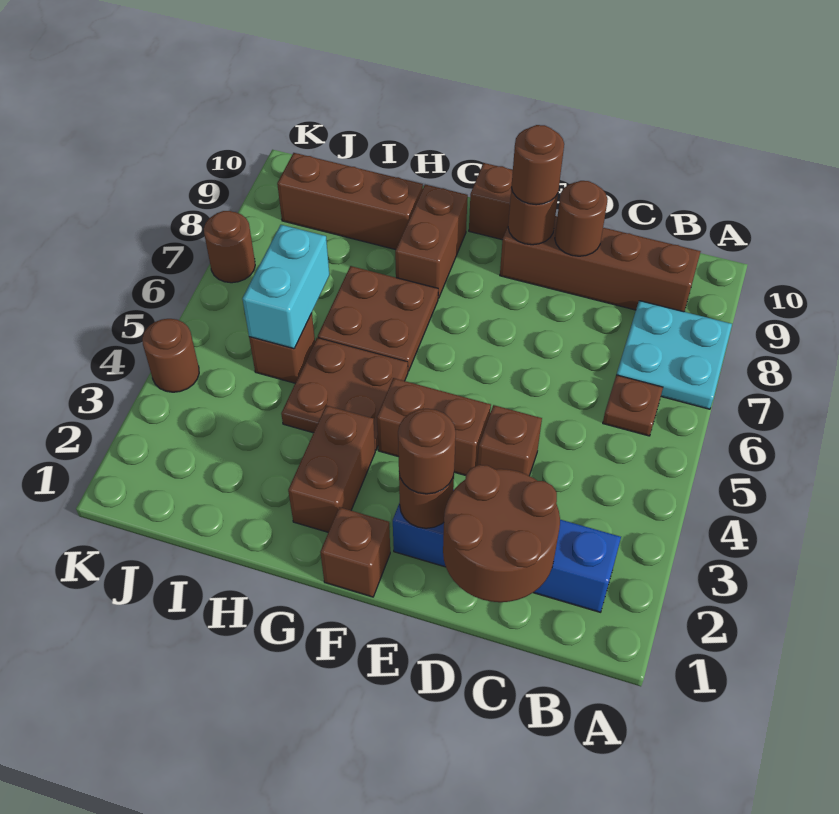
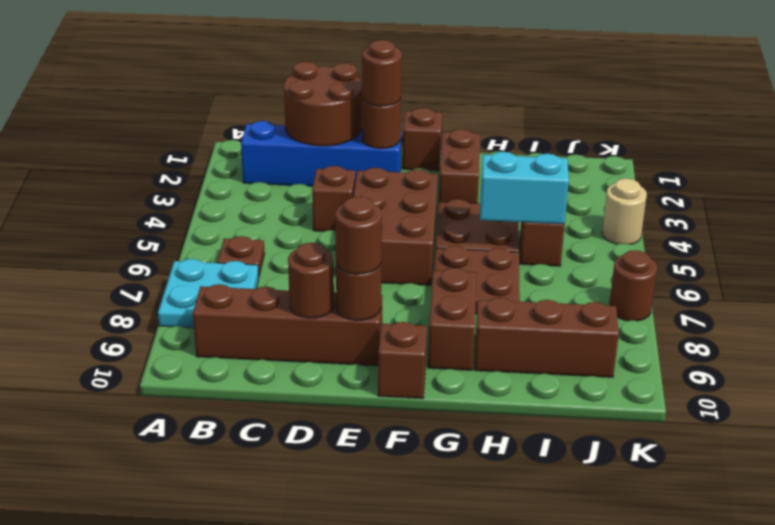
brown brick E4:F4 level 1 -> brown brick E4:F6 level 1
cyan brick I5:I6 level 2 -> cyan brick H5:I5 level 2
brown round brick K4 level 1 -> tan round brick K4 level 1

